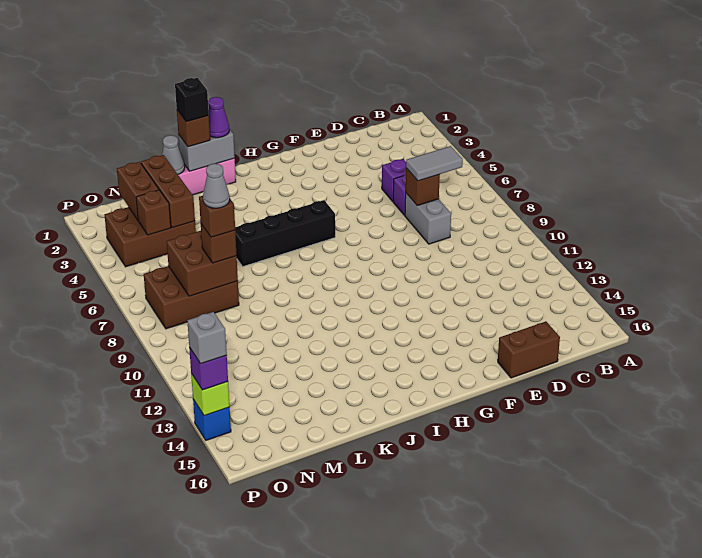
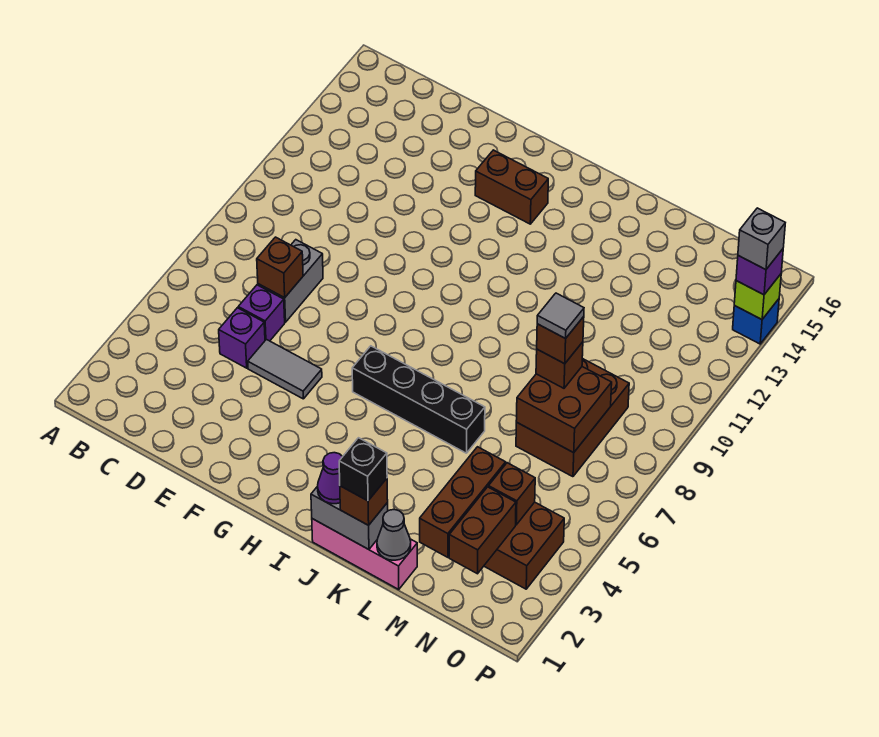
grey tile C7:D7 level 3 -> grey tile E5:F5 level 1
brown brick D16:E16 level 1 -> brown brick G14:H14 level 1
brown brick M7:O8 level 1 -> brown brick M7:N9 level 1
grey cone M8 level 5 -> grey tile M8 level 5

